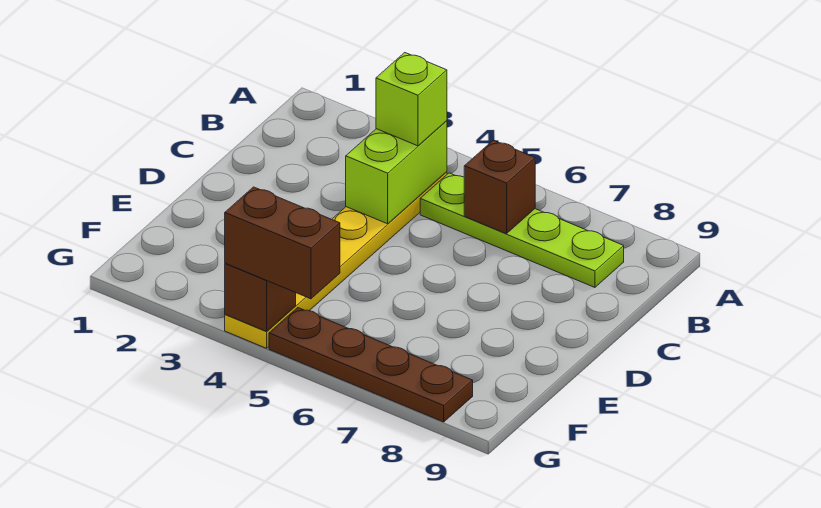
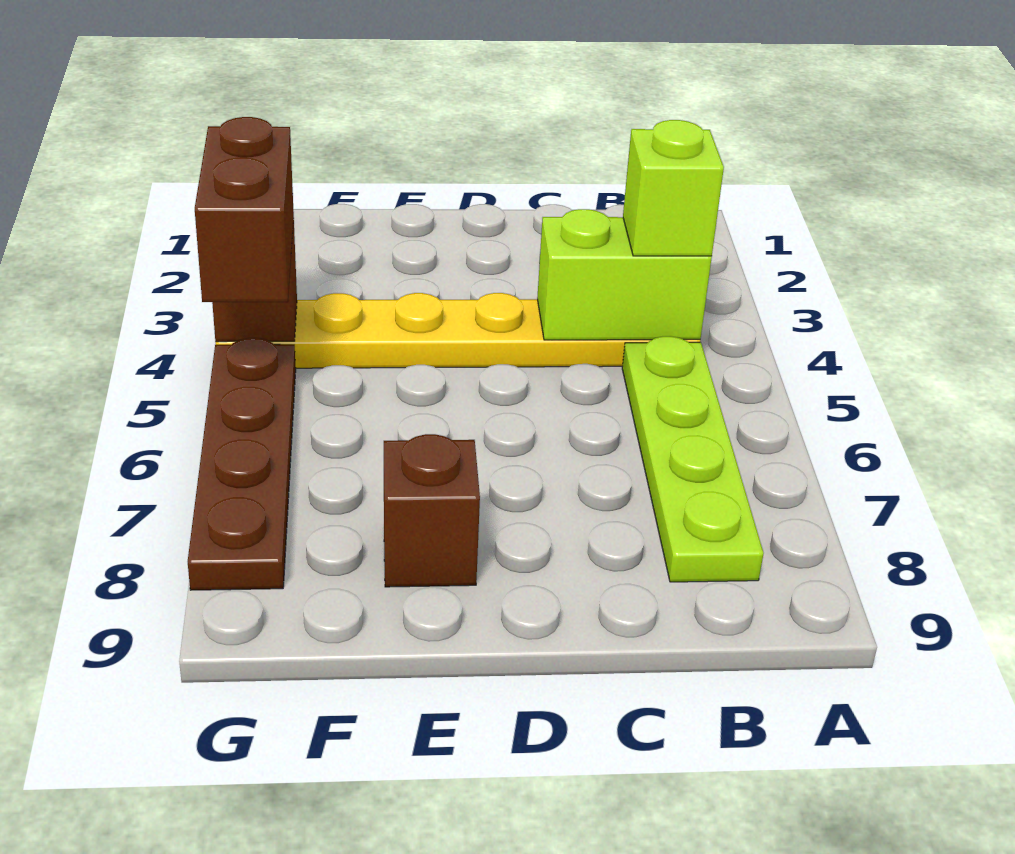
brown brick B6 level 2 -> brown brick E8 level 1

